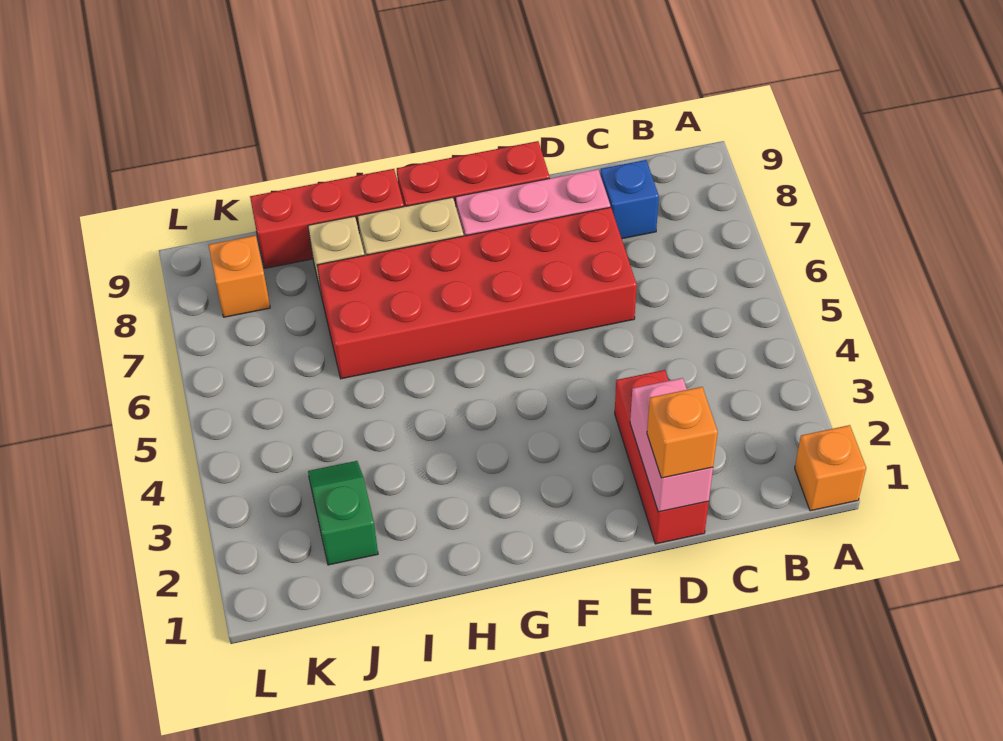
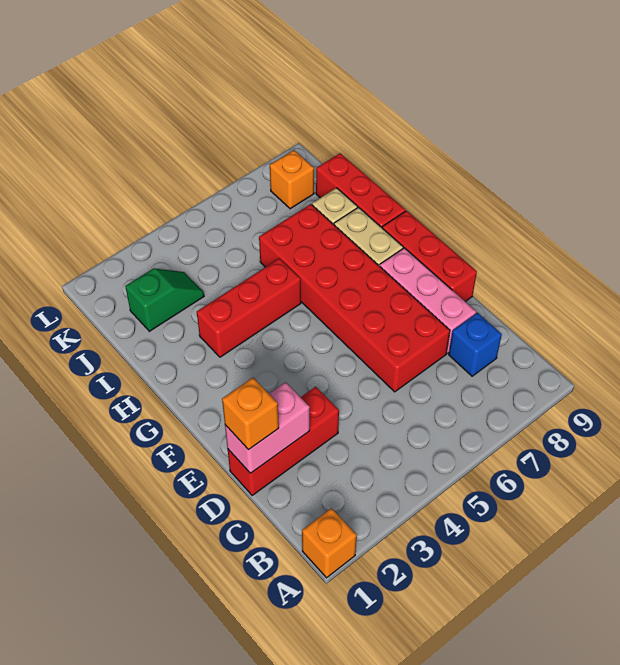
none -> red brick H3:H5 level 1

